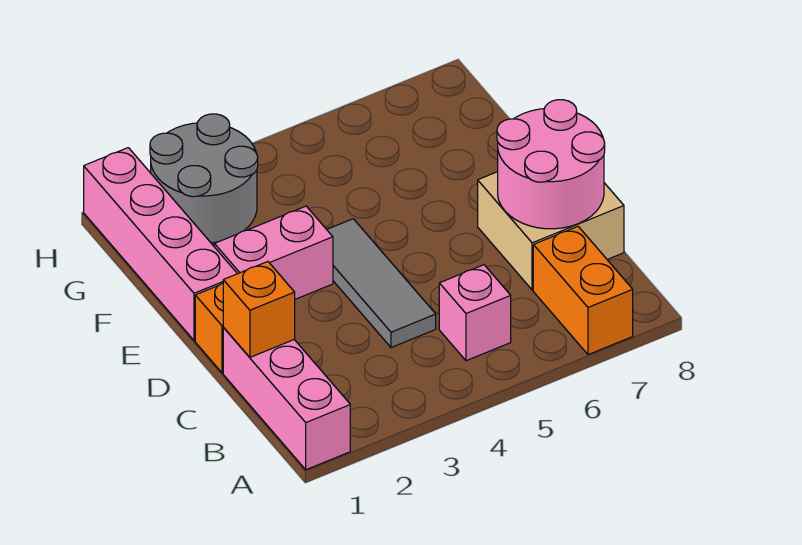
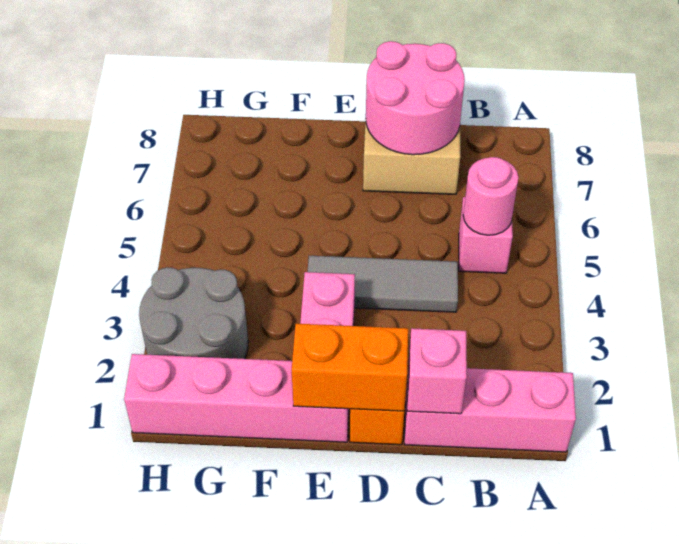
orange brick A7:B7 level 1 -> orange brick D1:E1 level 2
none -> pink round brick B5 level 2
orange brick C1 level 2 -> pink brick C1 level 2

